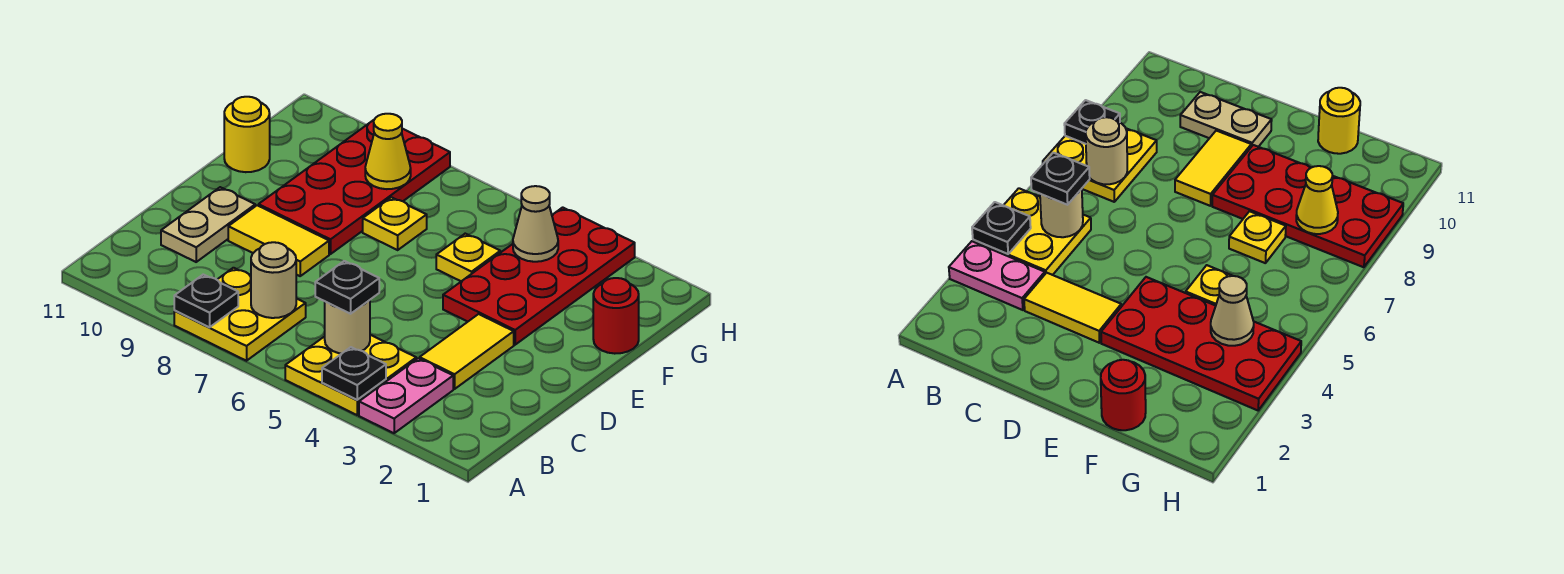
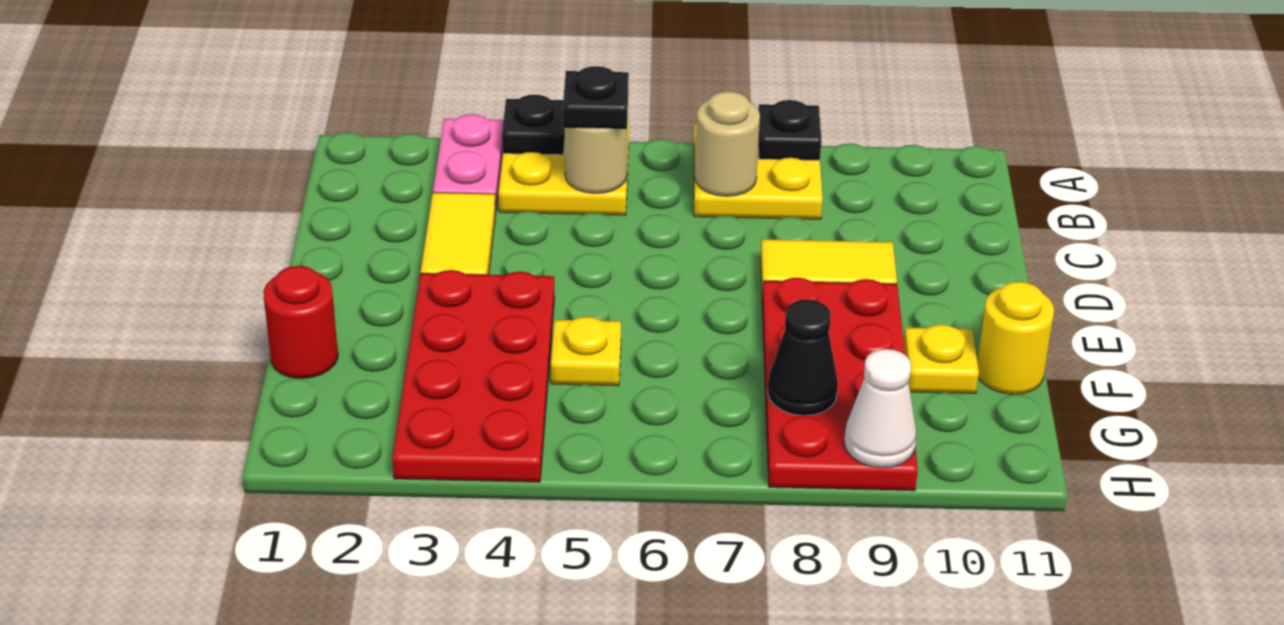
tan plate C10:D10 level 1 -> none
yellow plate F7 level 1 -> yellow plate F10 level 1
tan cone G4 level 2 -> none
yellow cone G8 level 2 -> black cone G8 level 2
none -> white cone H9 level 2

